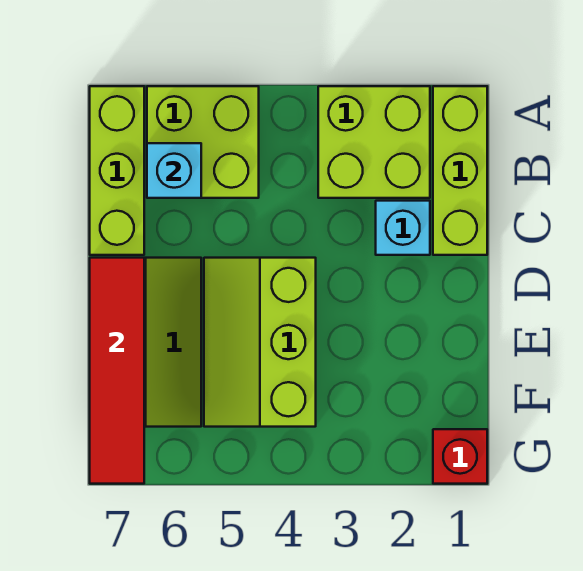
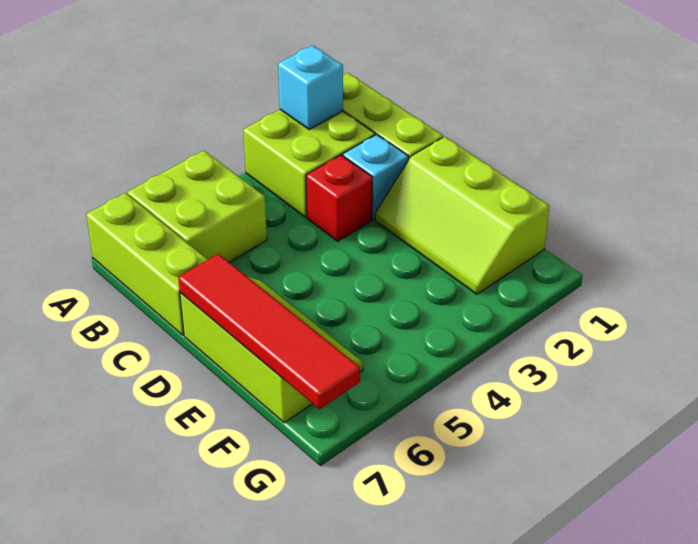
cyan brick B6 level 2 -> cyan brick A2 level 2
lime slope D4:F5 level 1 top 4 -> lime slope D1:F2 level 1 top 1
red brick G1 level 1 -> red brick C3 level 1

